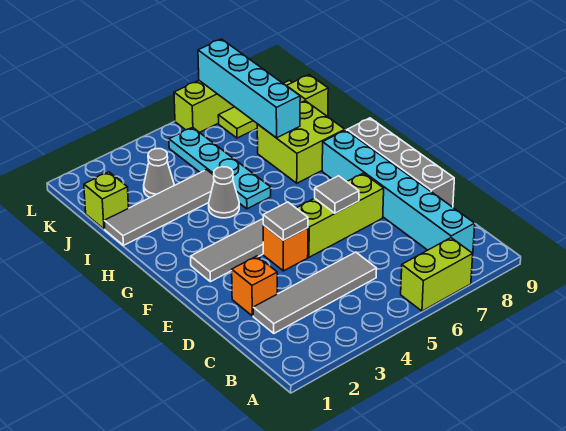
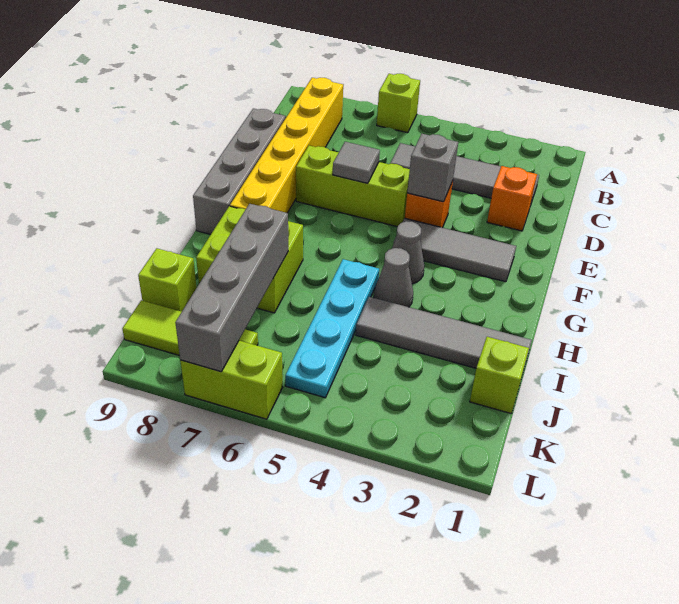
lime brick A6:A7 level 1 -> lime brick A6 level 1
cyan brick B8:G8 level 1 -> yellow brick B8:G8 level 1
grey tile E4 level 2 -> grey brick E4 level 2
cyan brick I7:L7 level 2 -> grey brick I7:L7 level 2
grey cone J3 level 1 -> grey cone G4 level 1

